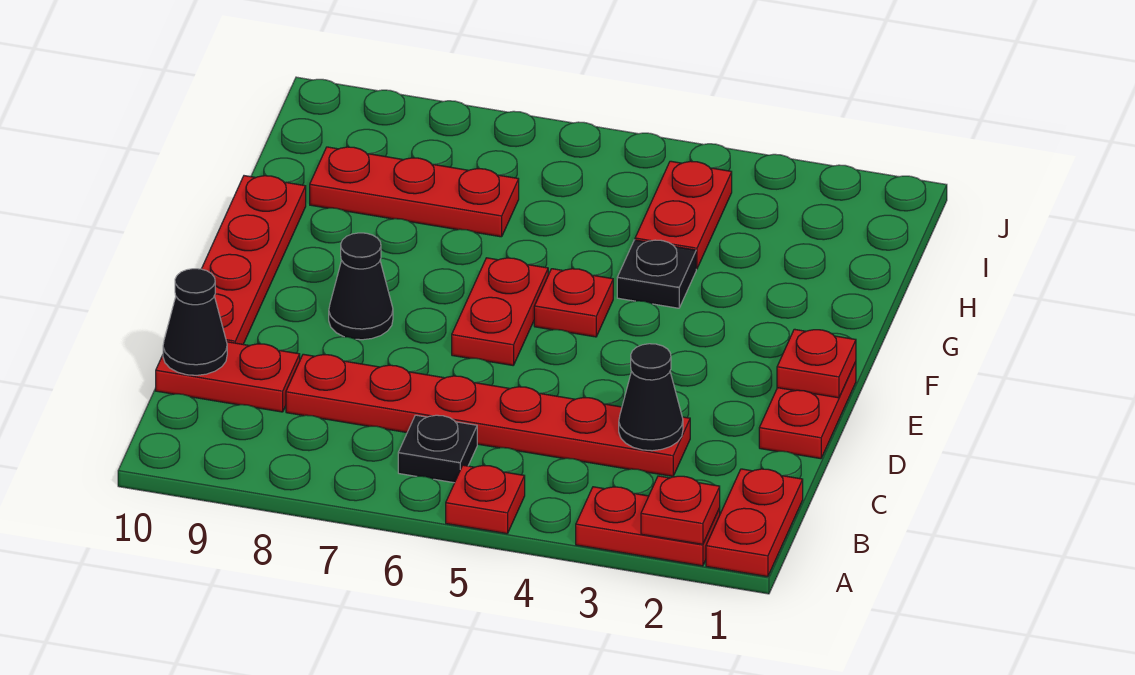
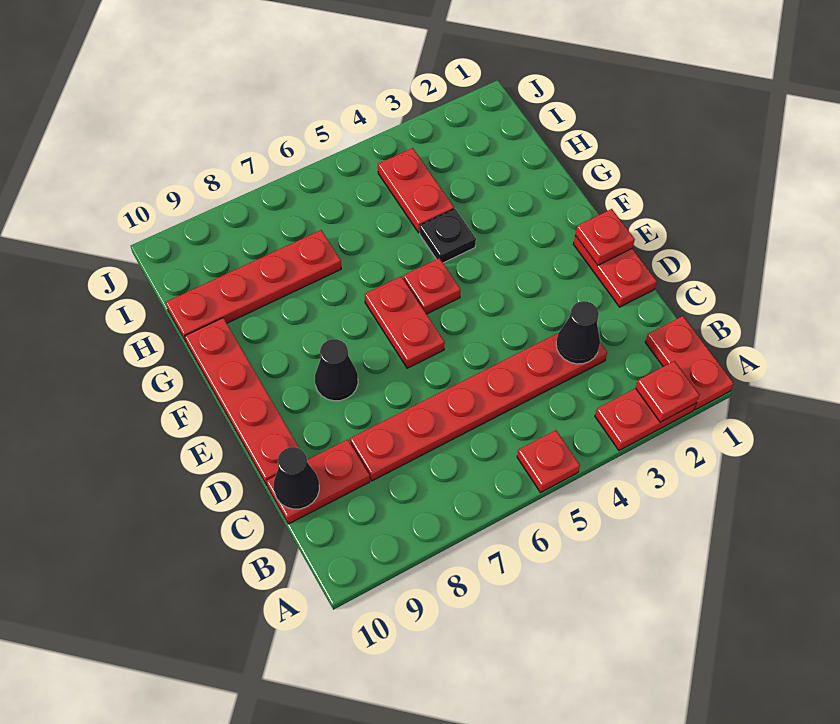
black plate B6 level 1 -> none
red plate H7:H9 level 1 -> red plate H7:H10 level 1

